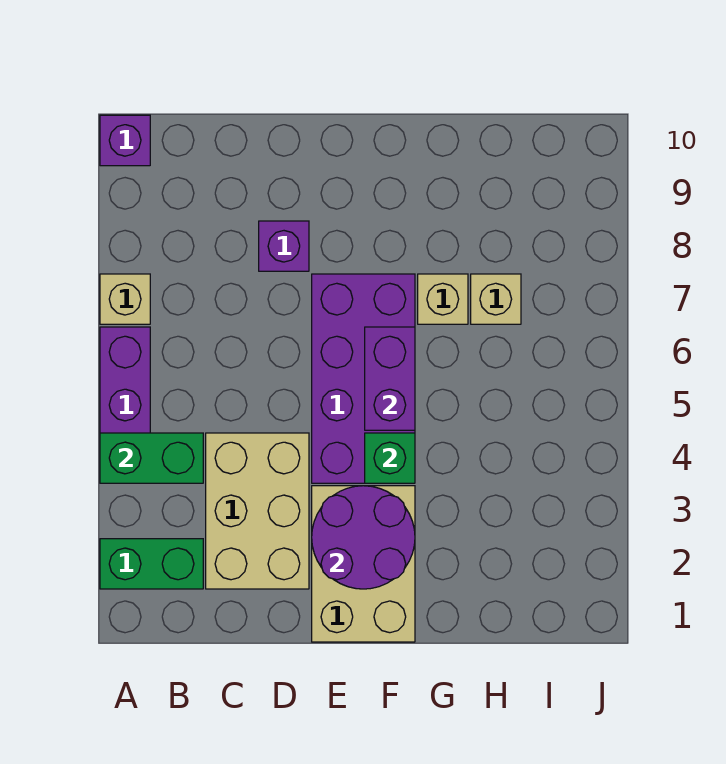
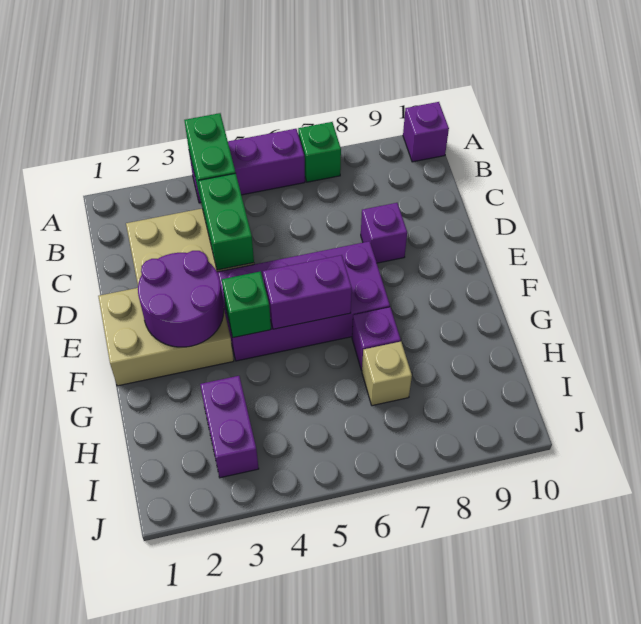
green brick A2:B2 level 1 -> green brick C4:D4 level 2
tan brick A7 level 1 -> green brick A7 level 1
tan brick G7 level 1 -> purple brick G7 level 1
none -> purple brick H3:I3 level 1

